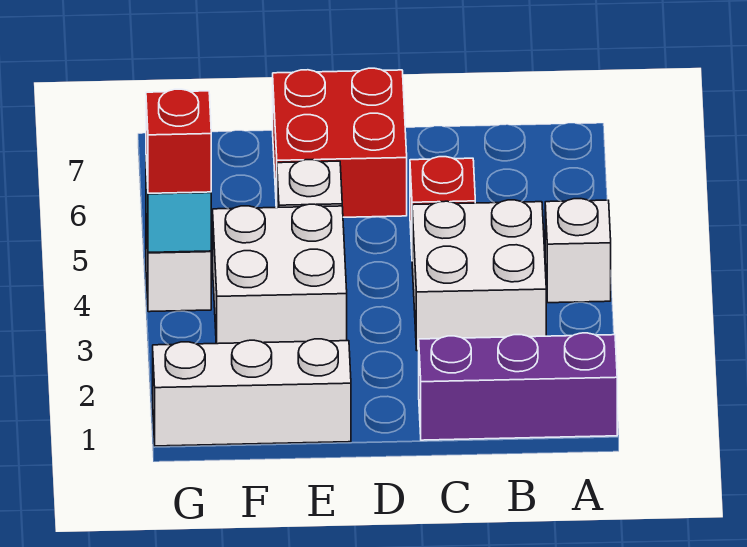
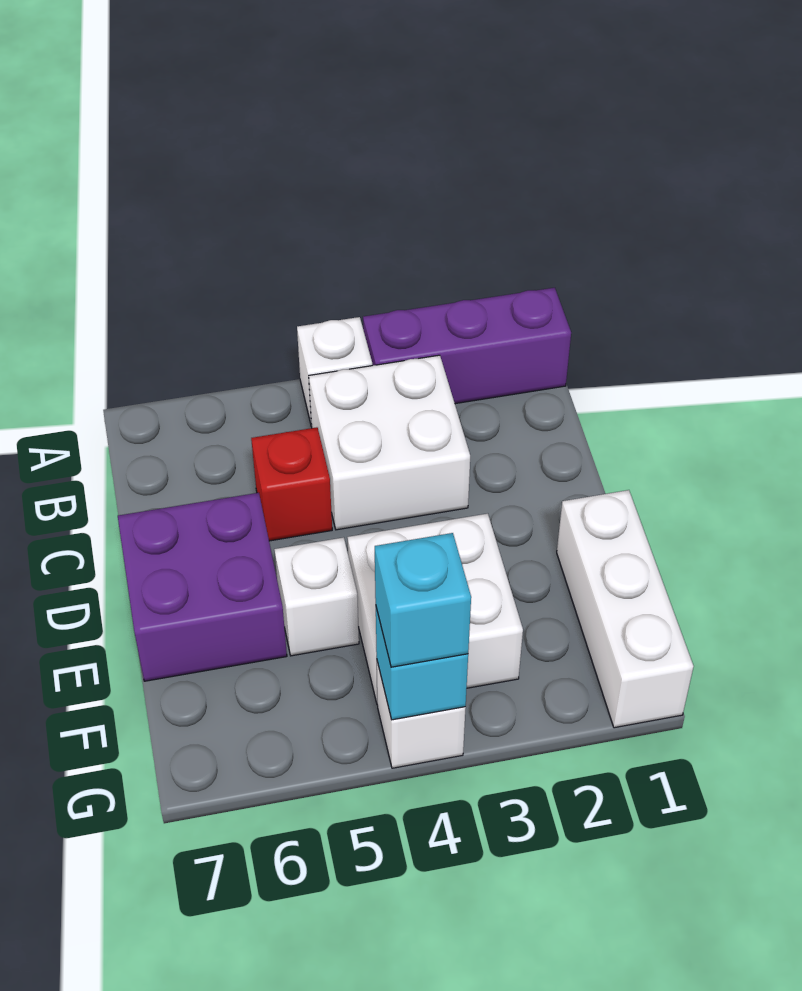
purple brick A1:C1 level 1 -> purple brick A1:A3 level 1
red brick D6:E7 level 1 -> purple brick D6:E7 level 1
red brick G4 level 3 -> cyan brick G4 level 3

